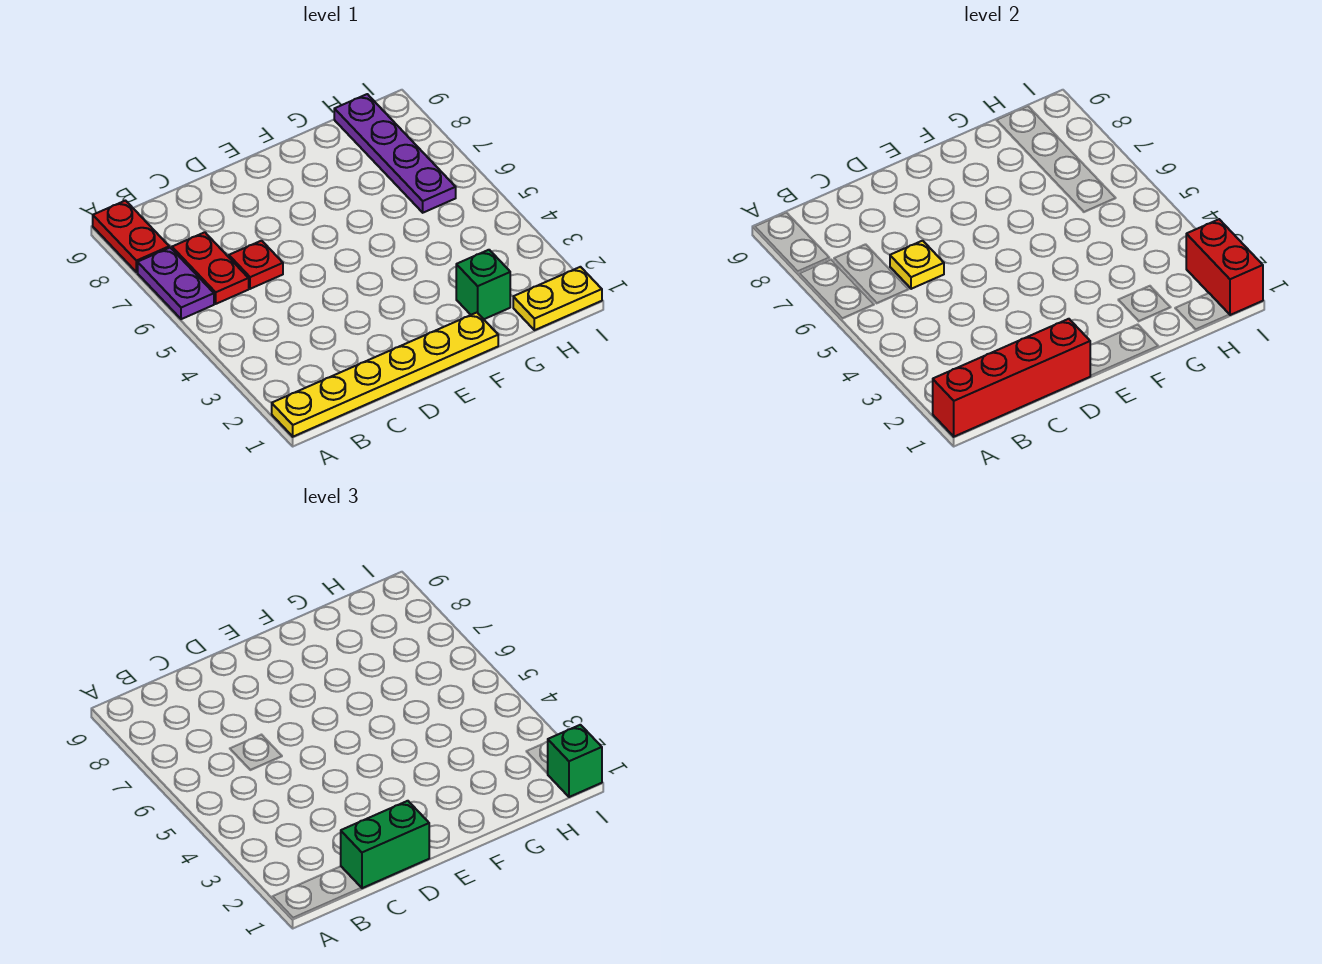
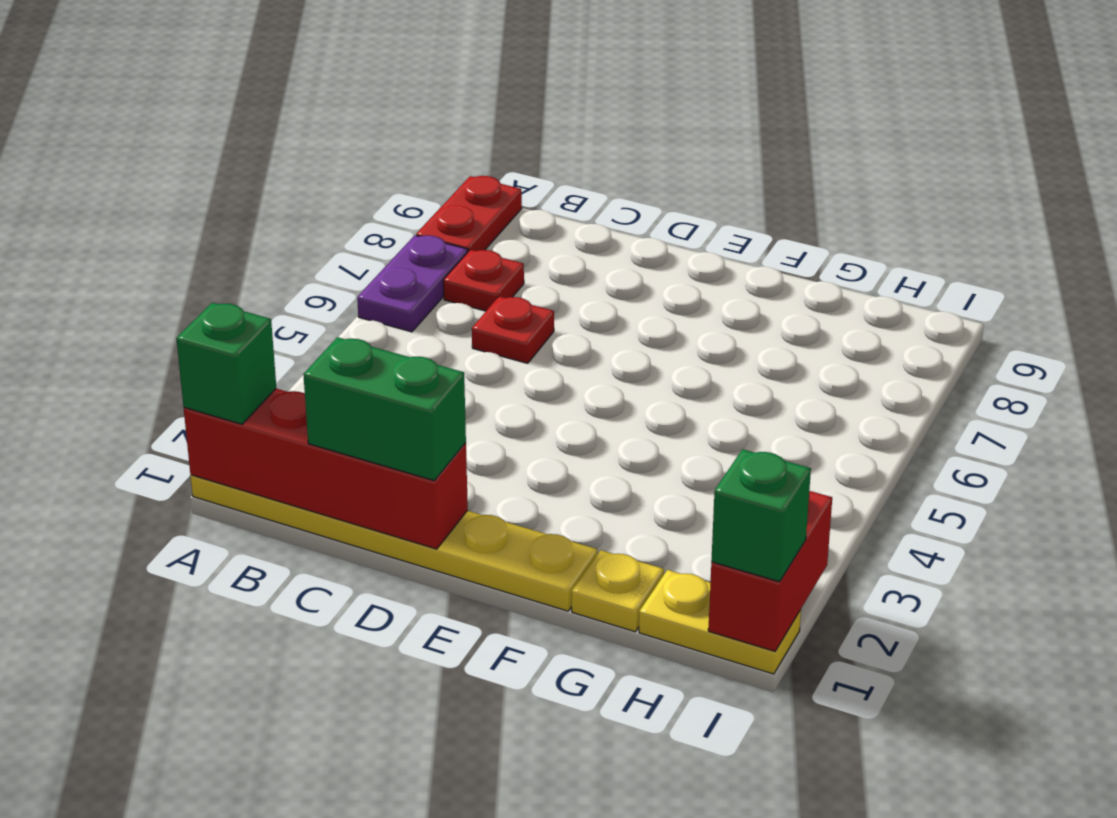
red plate B6:B7 level 1 -> red plate B7 level 1
yellow plate C6 level 2 -> yellow plate G1 level 1
green brick G2 level 1 -> green brick A1 level 3
purple plate H6:H9 level 1 -> none

